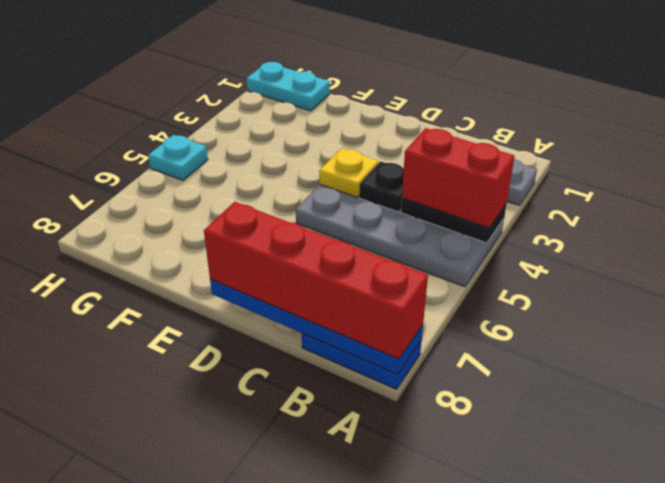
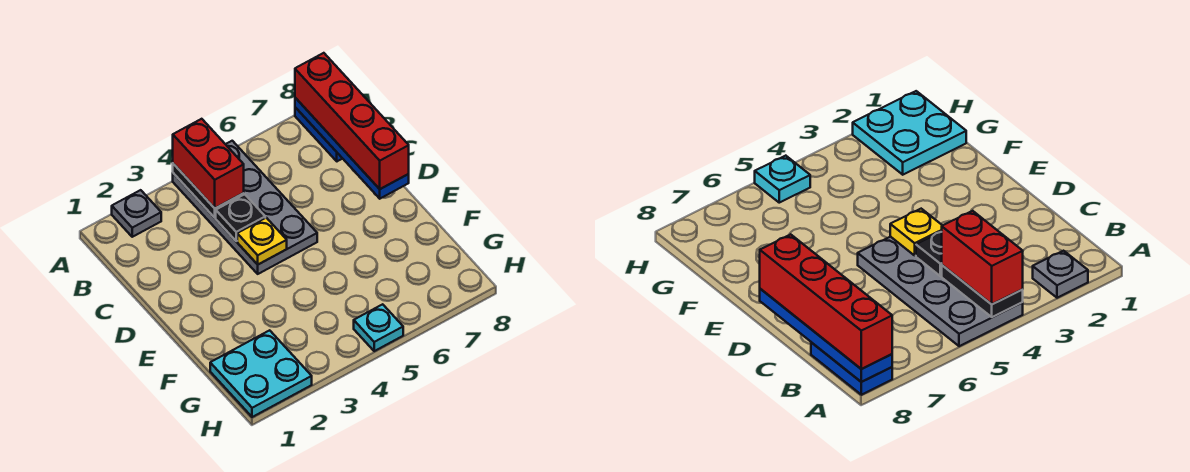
cyan plate G1:H1 level 1 -> cyan plate G1:H2 level 1

